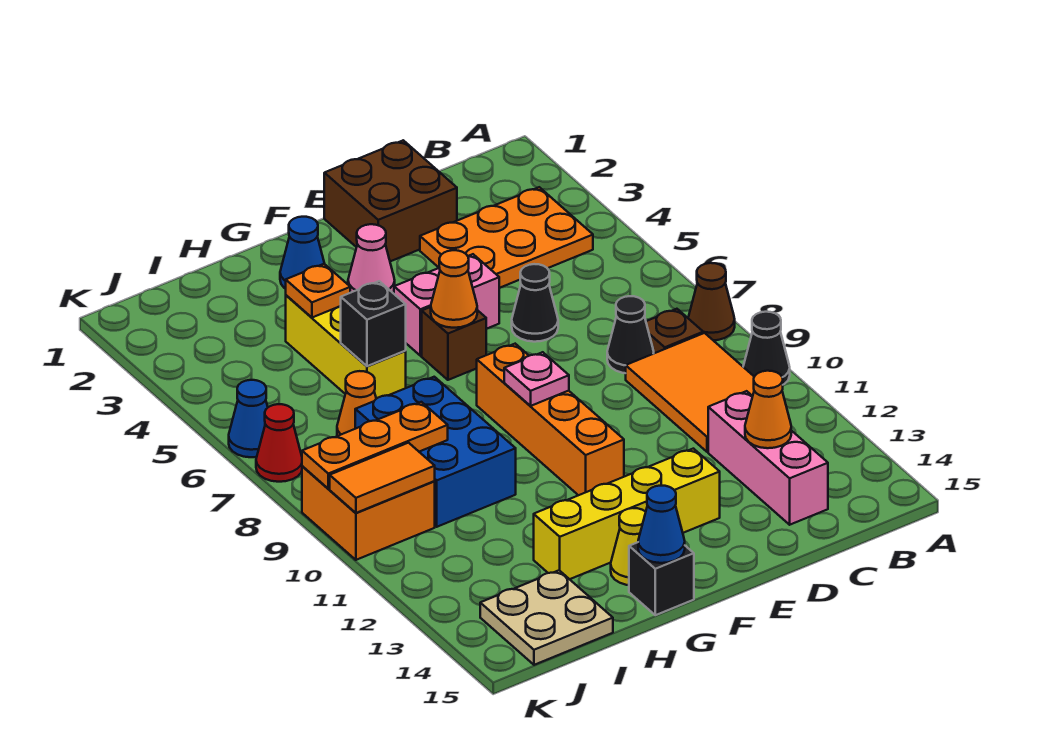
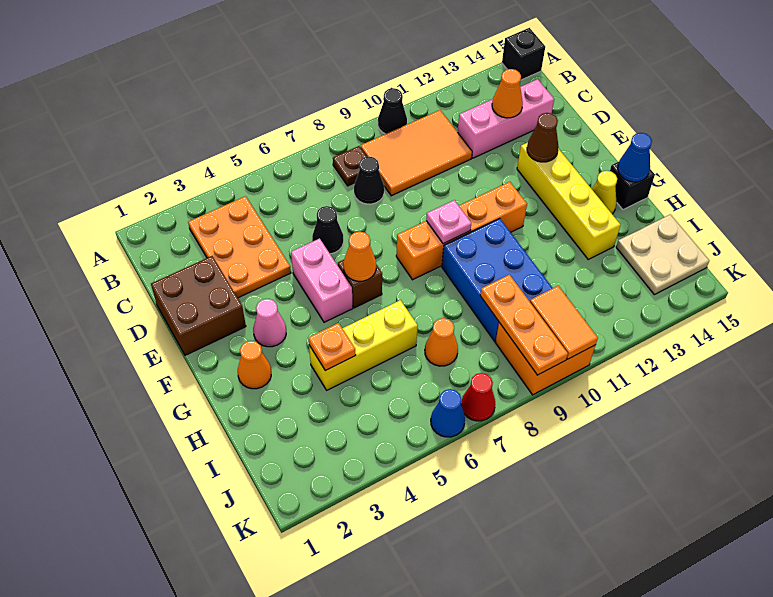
brown cone A8 level 1 -> brown cone E13 level 2
blue cone G2 level 1 -> orange cone G2 level 1
black brick H6 level 2 -> black brick A15 level 1
blue brick H8:I10 level 1 -> blue brick G9:I10 level 1

